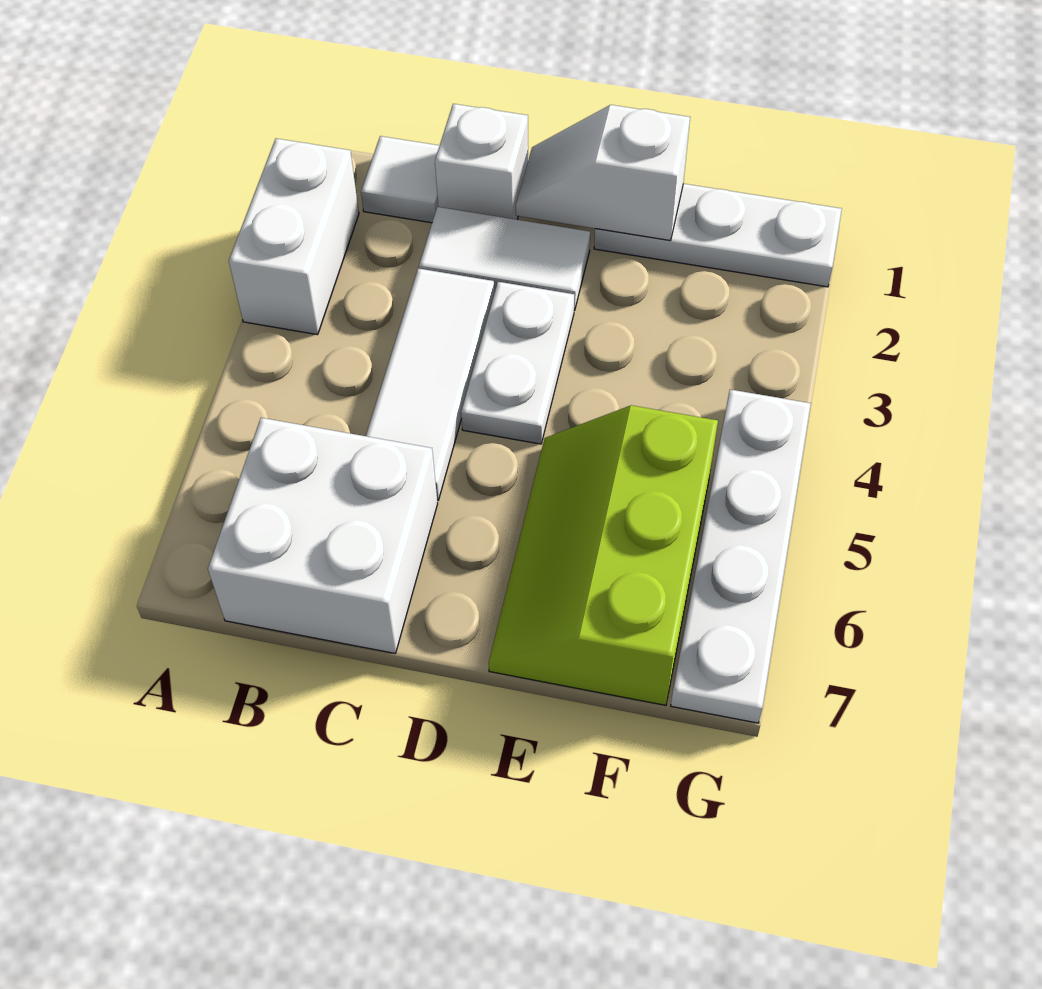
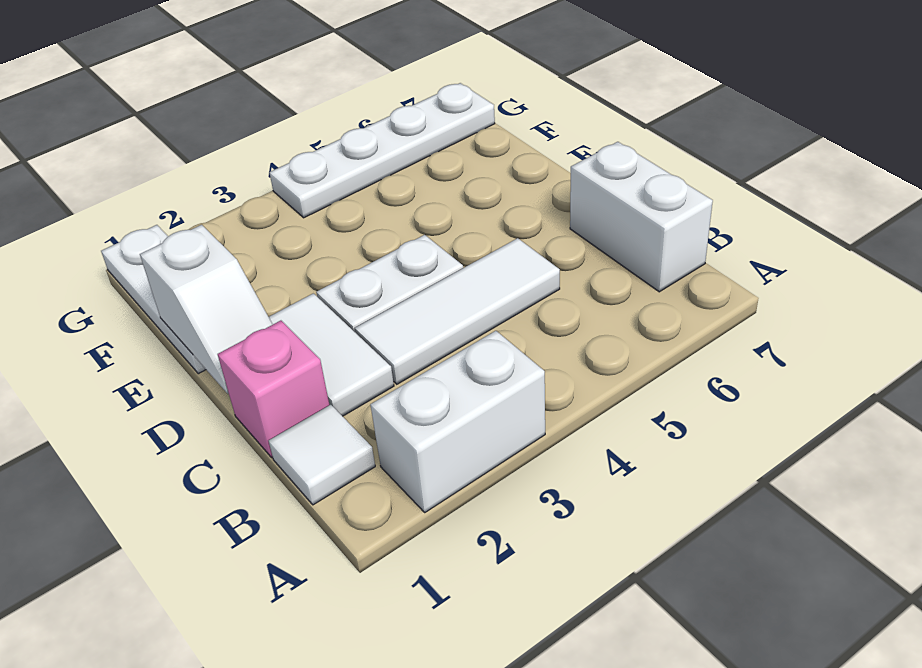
white brick B6:C7 level 1 -> white brick B7:C7 level 1
white brick C1 level 1 -> pink brick C1 level 1
lime slope E5:F7 level 1 top F -> none

